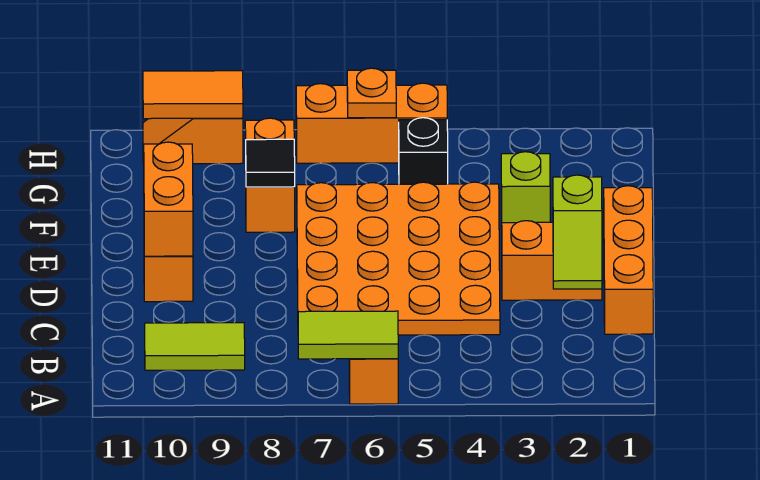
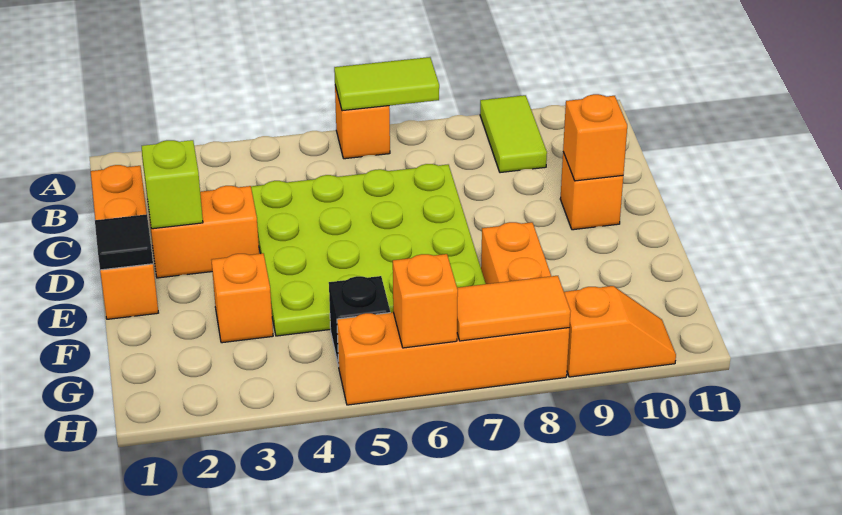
lime tile B9:B10 level 1 -> lime tile A9:B9 level 1
orange plate C4:F7 level 1 -> lime plate C4:F7 level 1
orange brick D10:E10 level 2 -> orange brick D10 level 2
lime brick F3 level 1 -> orange brick F3 level 1
black tile F8 level 2 -> black tile E1 level 2
orange brick H5:H7 level 1 -> orange brick H5:H8 level 1
orange plate H6 level 2 -> orange brick H6 level 2
orange tile H9:H10 level 2 -> orange tile H7:H8 level 2

